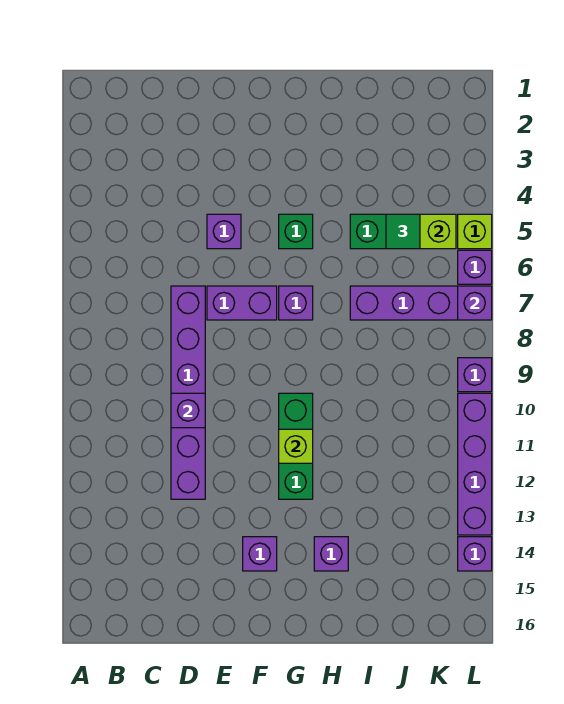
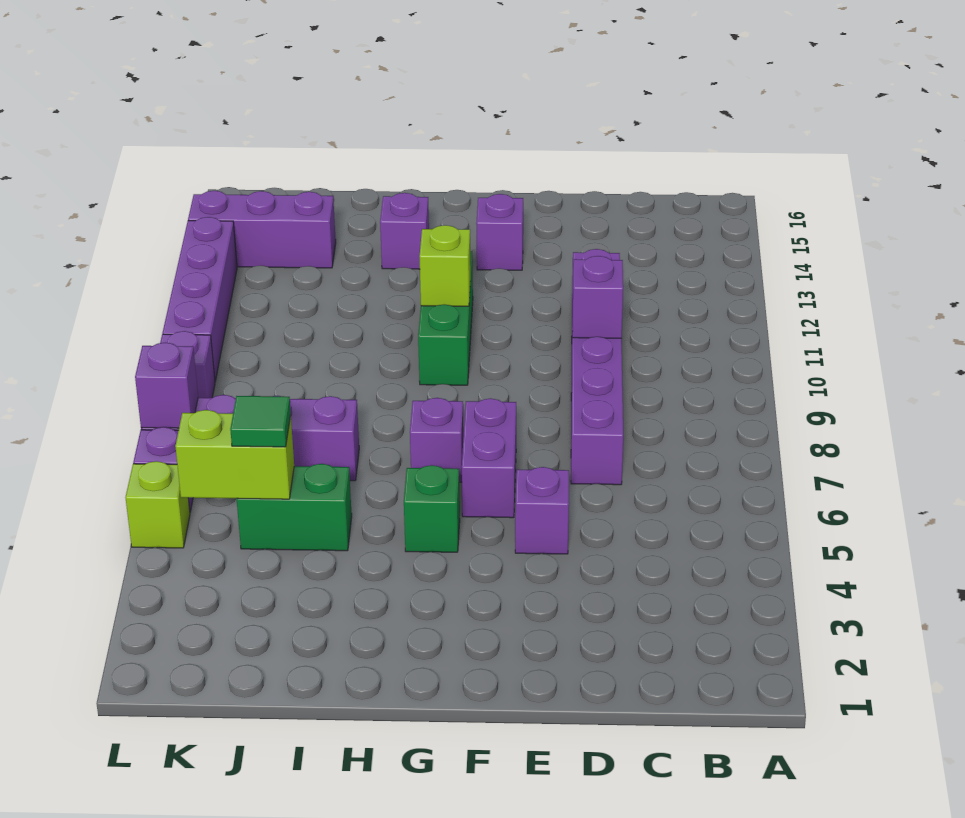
purple brick E7:F7 level 1 -> purple brick F6:F7 level 1
purple brick L14 level 1 -> purple brick J14:L14 level 1

